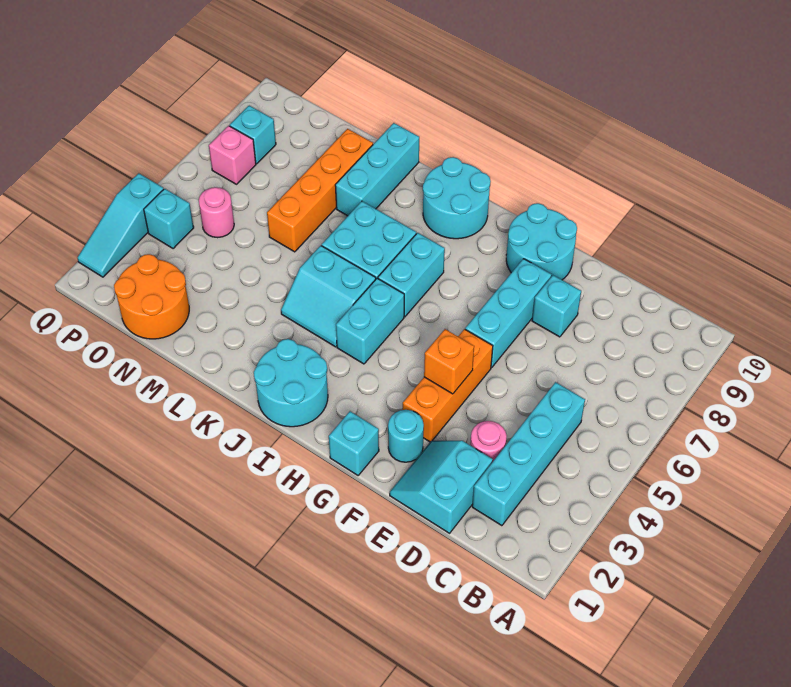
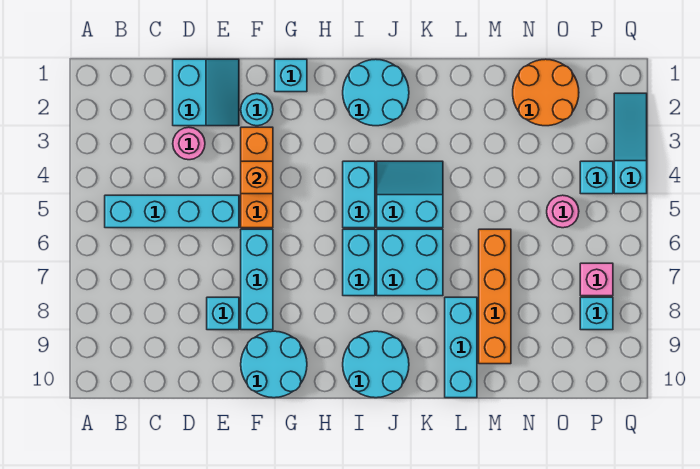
cyan brick C2:C5 level 1 -> cyan brick B5:E5 level 1

